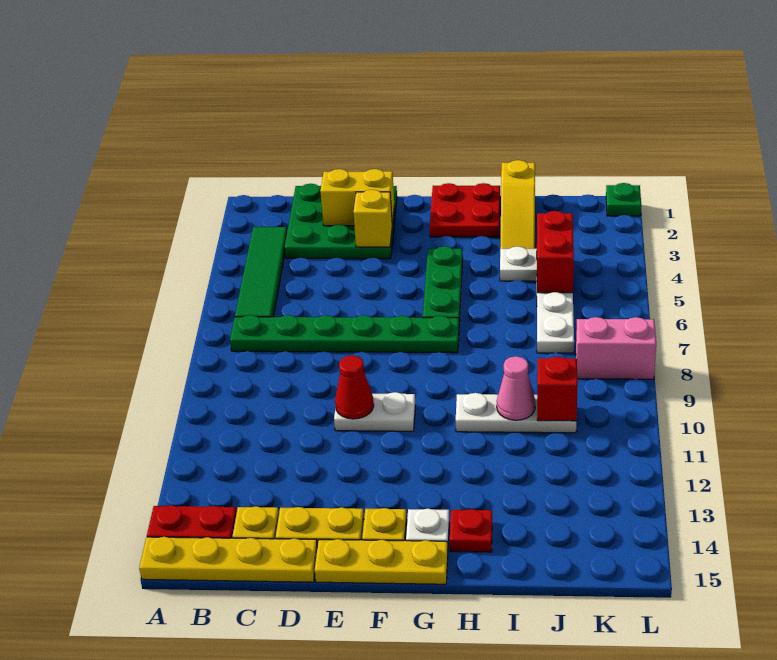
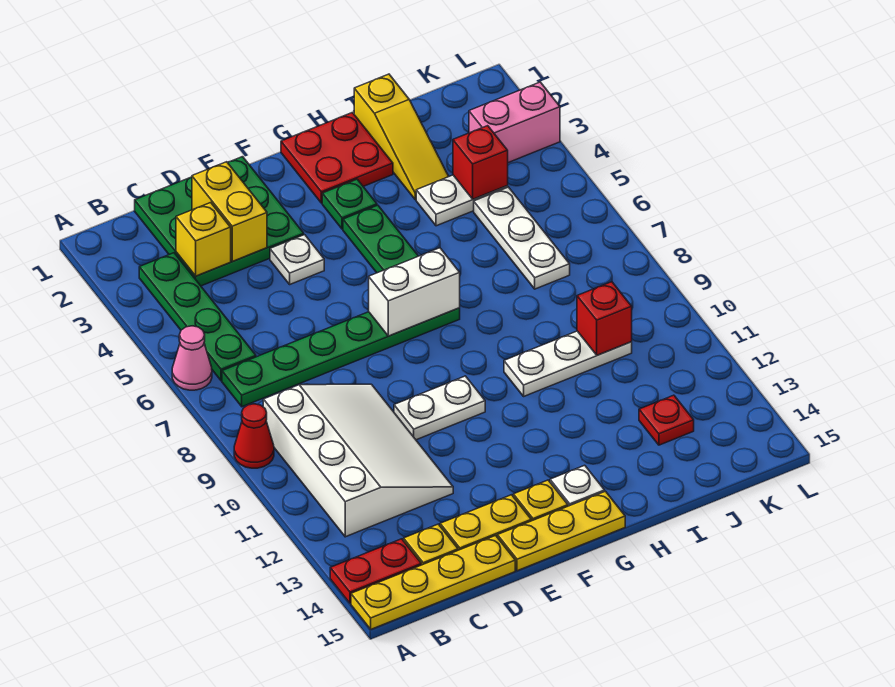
green tile B3:B6 level 1 -> green plate B3:B6 level 1
none -> white slope B9:D12 level 1 top B
yellow brick D2:E2 level 2 -> yellow brick D2:D3 level 2
yellow brick E3 level 2 -> yellow brick C3 level 2
none -> white plate E4 level 1
red cone E10 level 2 -> red cone A9 level 1
none -> white brick F7:G7 level 2
red plate H14 level 1 -> red plate J13 level 1
pink cone I10 level 2 -> pink cone A6 level 1
red brick J4:J5 level 2 -> red brick J4 level 2
pink brick K8:L8 level 1 -> pink brick K3:L3 level 1
green plate L1 level 1 -> green plate G3 level 1

